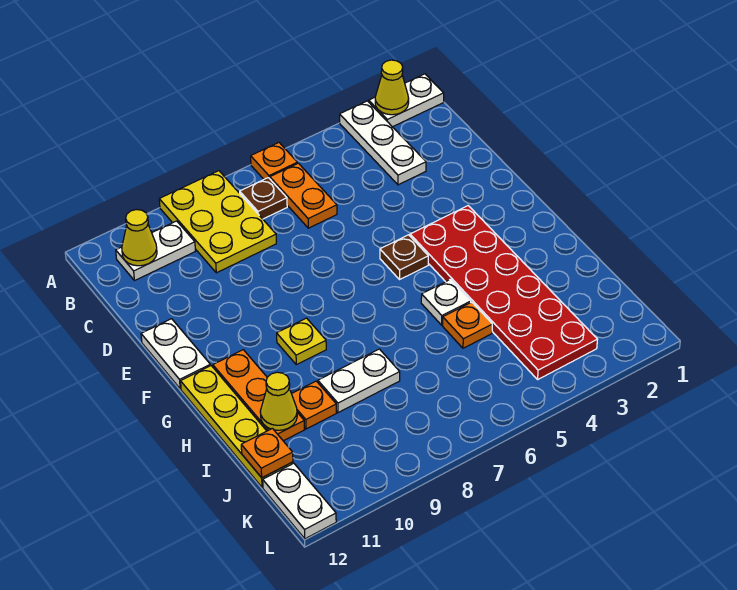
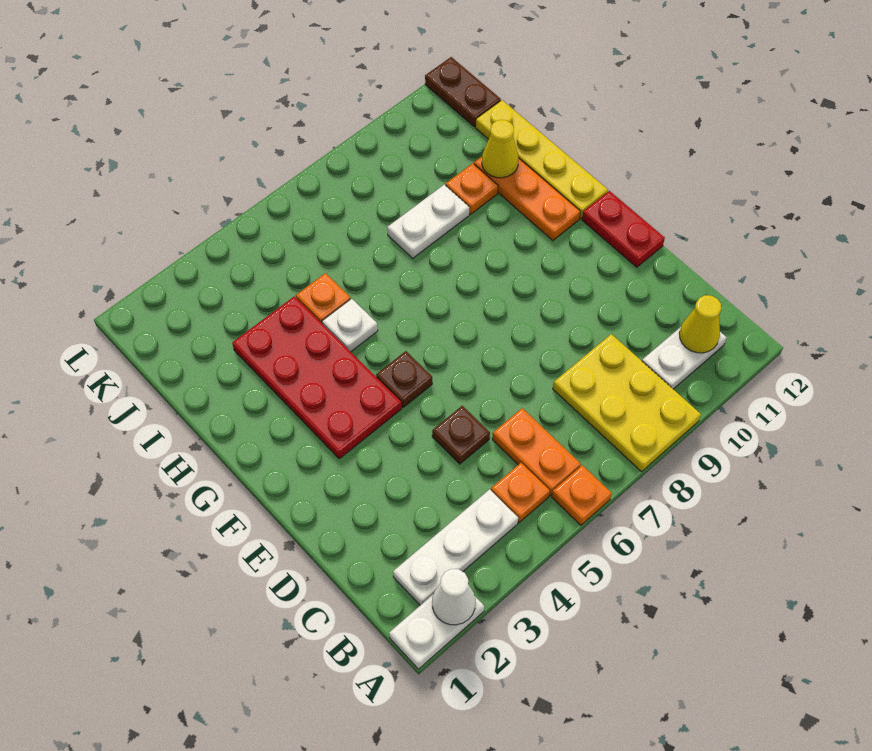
yellow cone A2 level 2 -> white cone A2 level 2
white plate A3:C3 level 1 -> white plate B2:B4 level 1
brown plate B7 level 1 -> brown plate D5 level 1
white plate E12:F12 level 1 -> red plate E12:F12 level 1
red plate F3:K4 level 1 -> red plate F3:I4 level 1
yellow plate G9 level 1 -> none
orange plate J12 level 2 -> orange plate B5 level 1
white plate K12:L12 level 1 -> brown plate K12:L12 level 1

